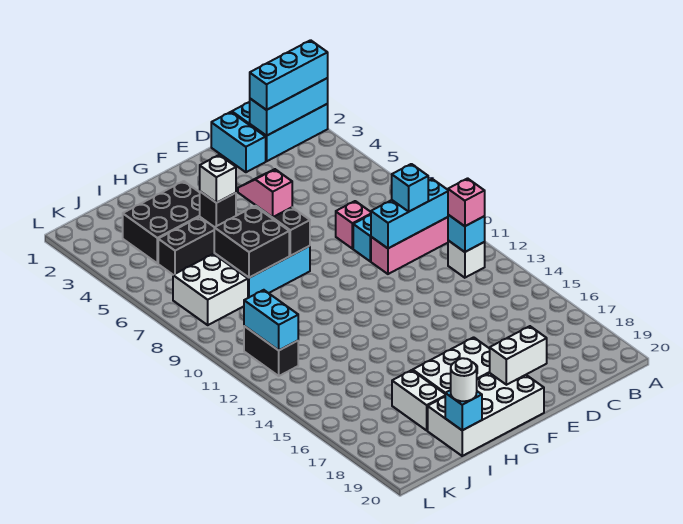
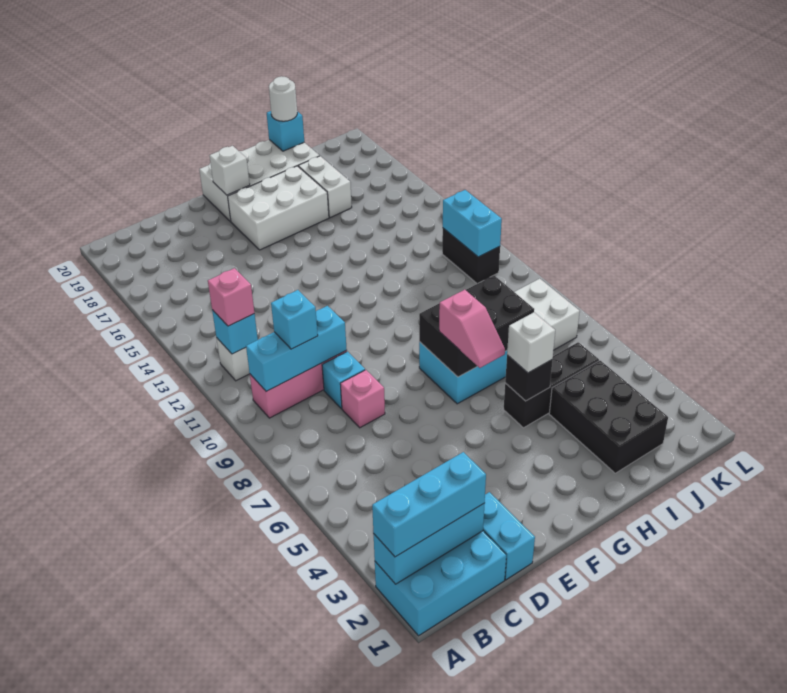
white brick E19:F19 level 2 -> white brick F19 level 2
black brick H3:J4 level 1 -> black brick I2:J4 level 1

